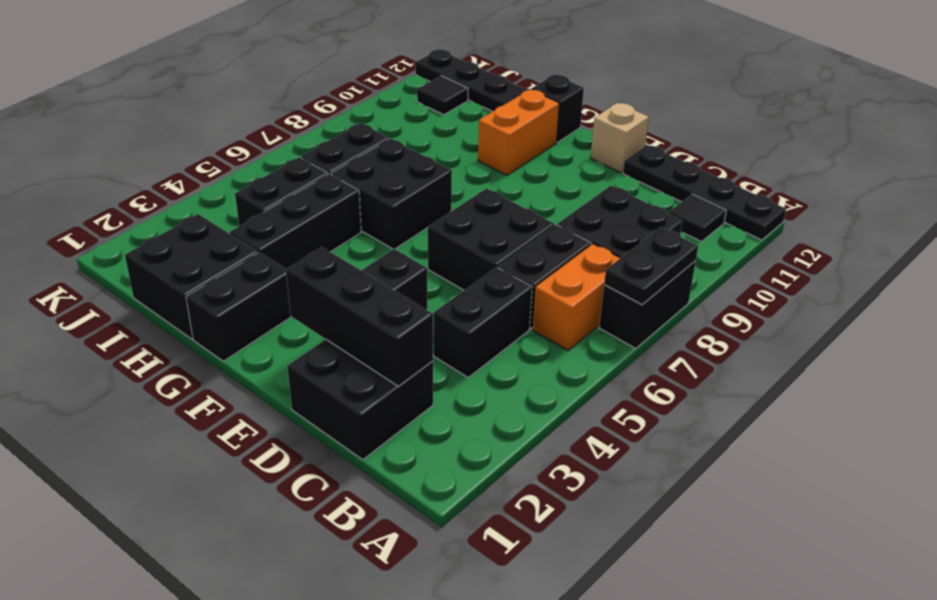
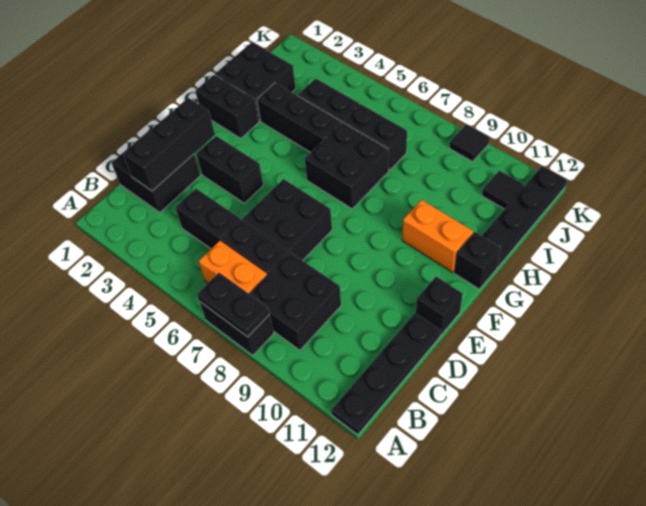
black tile B11 level 1 -> black tile K9 level 1
tan brick E12 level 1 -> black brick E12 level 1

